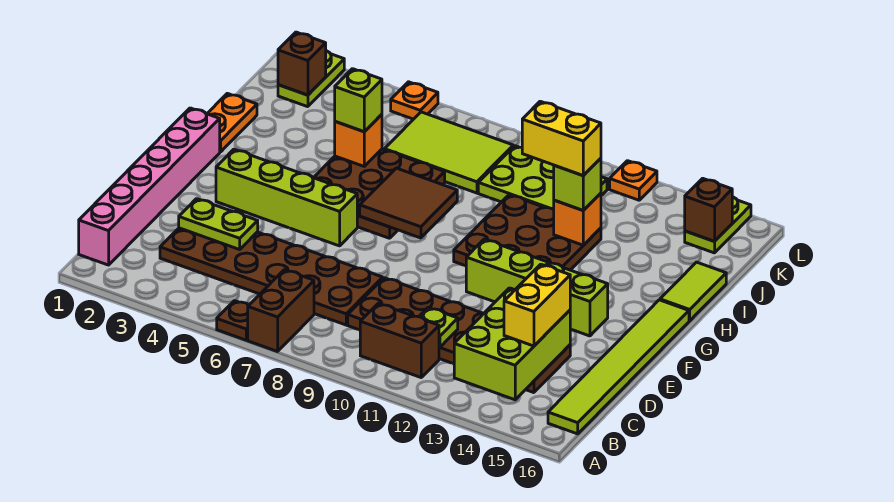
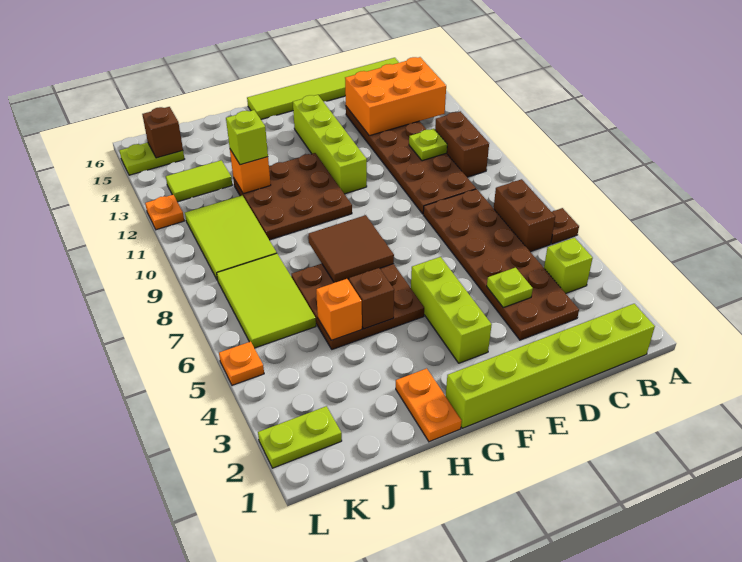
brown brick A7:B7 level 1 -> brown brick B6:B7 level 1
pink brick B1:G1 level 1 -> lime brick B1:G1 level 1
lime brick B13:D14 level 2 -> orange brick B13:D14 level 2
yellow brick C14:D14 level 3 -> none
lime plate D3:D4 level 2 -> lime plate D4 level 2
lime brick F3:F6 level 1 -> lime brick F3:F5 level 1
orange plate H1:I1 level 1 -> orange plate H1:H2 level 1
lime tile H16:I16 level 1 -> lime tile J13:K13 level 1
lime brick I5 level 3 -> lime brick B4 level 1
yellow brick I11:I12 level 4 -> none
lime plate J9:K11 level 1 -> lime tile J9:K11 level 1
brown brick K2 level 2 -> brown brick H5 level 2

